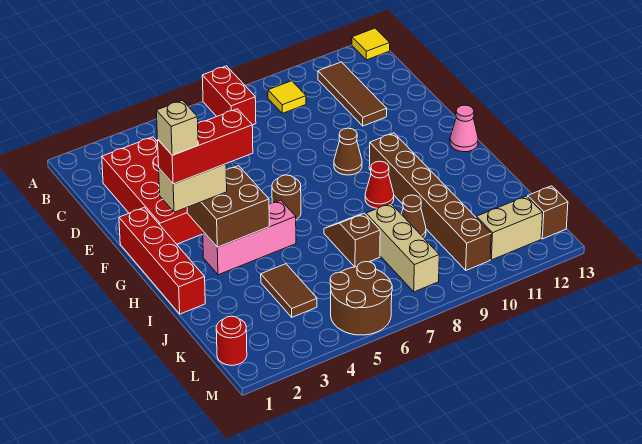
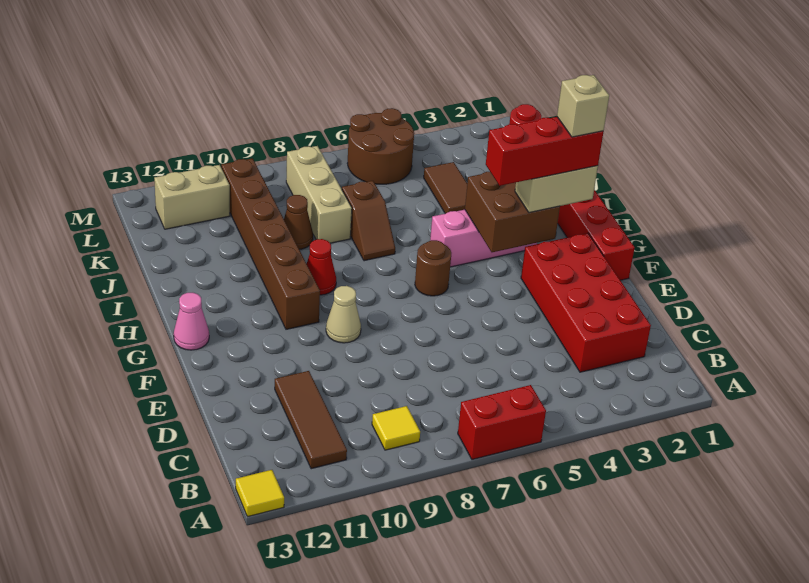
red brick A7:B7 level 1 -> red brick A6:A7 level 1
brown cone F9 level 1 -> tan cone F9 level 1
brown brick L13 level 1 -> none

